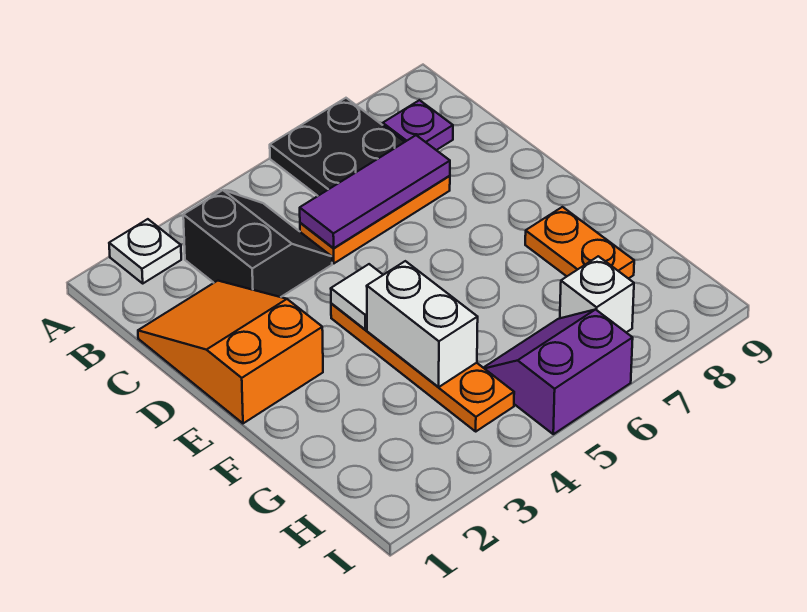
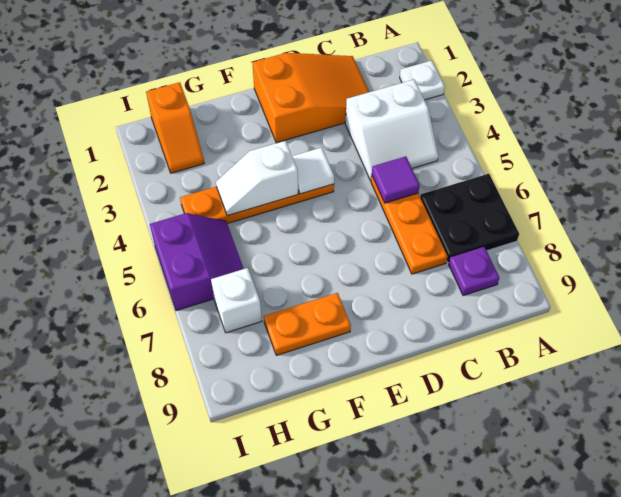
black slope B3:C4 level 1 top 3 -> white slope B3:C4 level 1 top 3
purple tile C5:C7 level 2 -> purple tile C5 level 2
white brick F4:G4 level 2 -> white slope F4:G4 level 2 top F
none -> orange slope H1:H2 level 1 top 1

